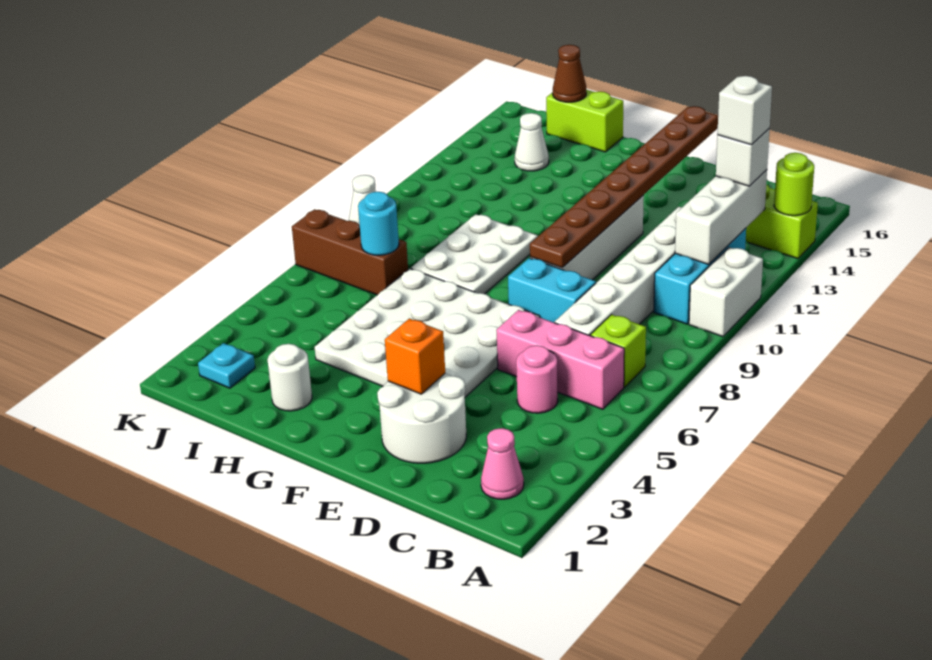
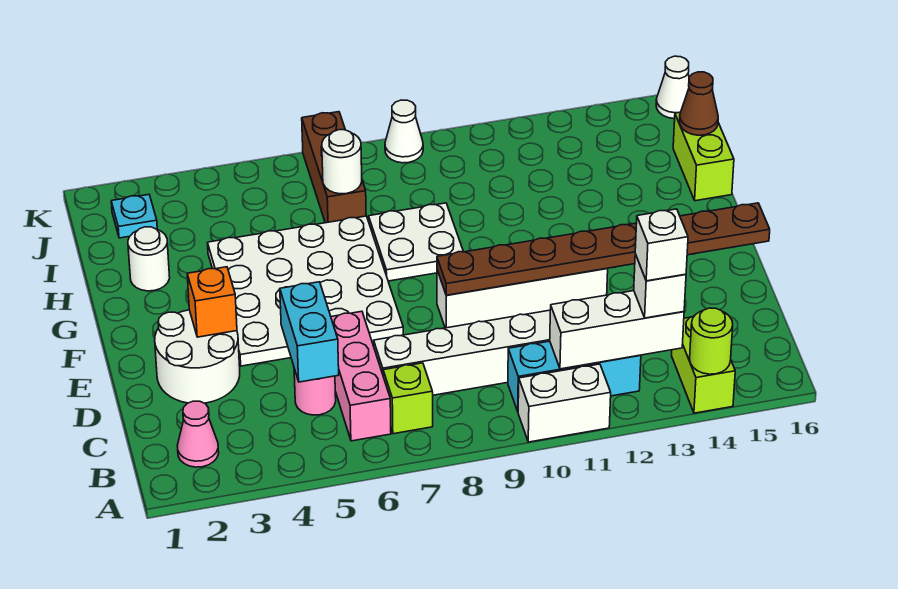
cyan brick D8:E8 level 1 -> cyan brick C5:D5 level 2
white plate G8:H10 level 1 -> white plate G8:H9 level 1
cyan round brick I7 level 2 -> white round brick I7 level 2
white cone I14 level 1 -> white cone K16 level 1

